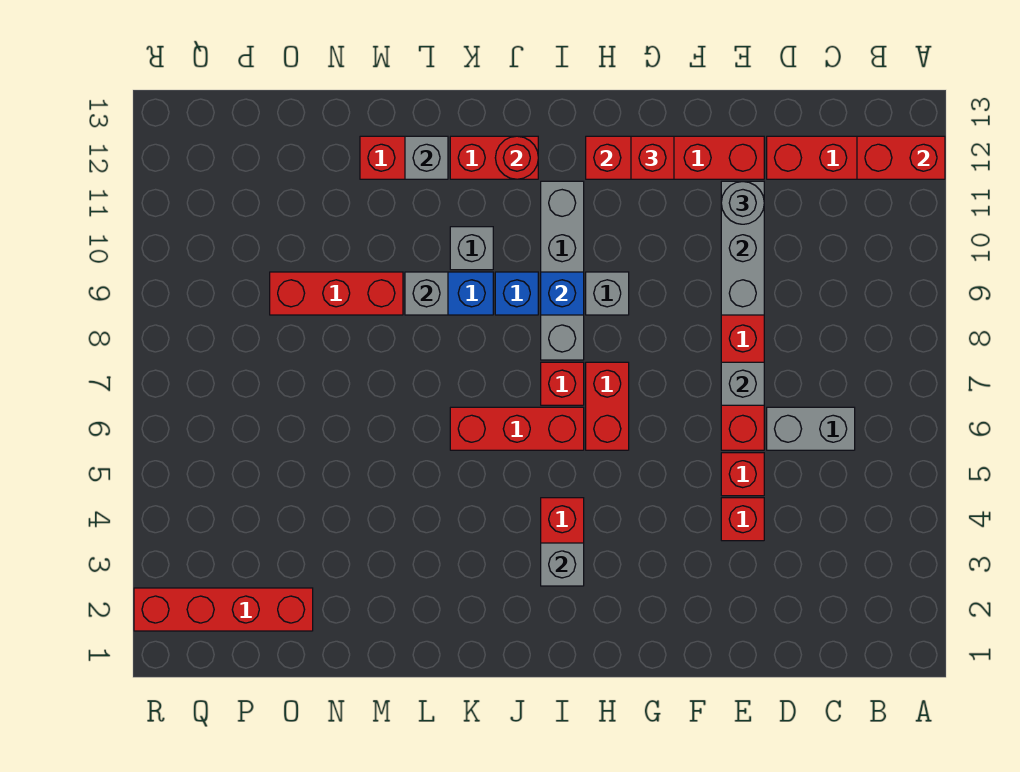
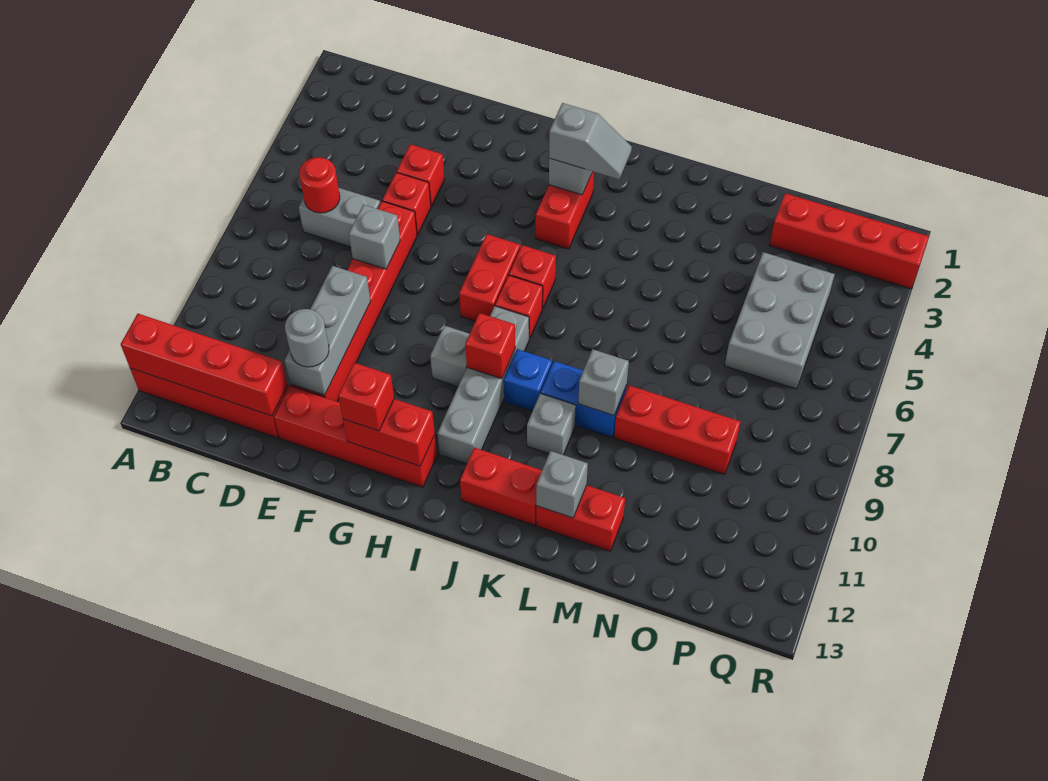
red brick A12:B12 level 2 -> red brick A12:D12 level 2
none -> grey slope I3:J3 level 3 top I
red brick I6:K6 level 1 -> red brick I6 level 1
blue brick I9 level 2 -> red brick I9 level 2
red round brick J12 level 2 -> red round brick C6 level 2
none -> grey brick O4:P6 level 1

